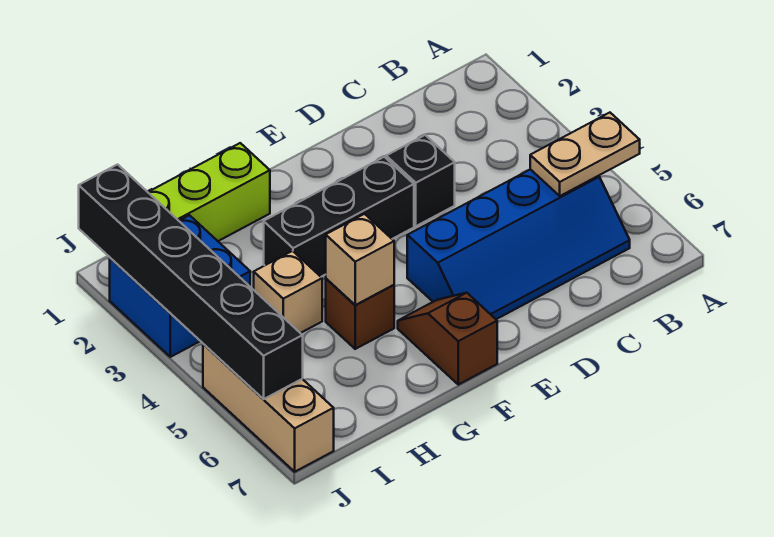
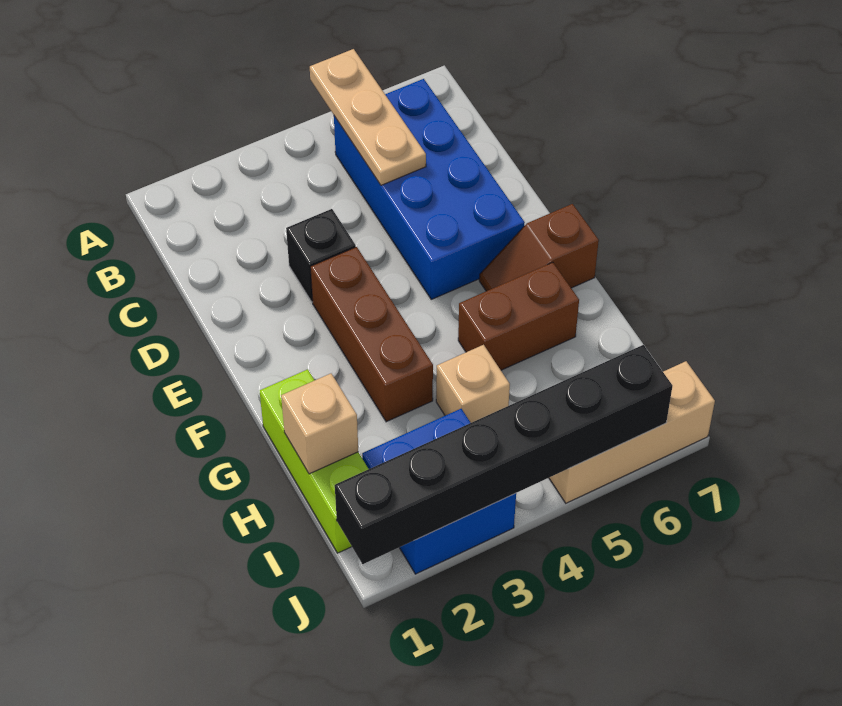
tan plate A5:B5 level 2 -> tan plate A5:C5 level 2
blue slope B5:E6 level 1 top 5 -> blue brick B5:E6 level 1
black brick E3:G3 level 1 -> brown brick E3:G3 level 1
brown brick G5 level 1 -> brown brick G5:G6 level 1
tan brick G5 level 2 -> tan brick H1 level 2

